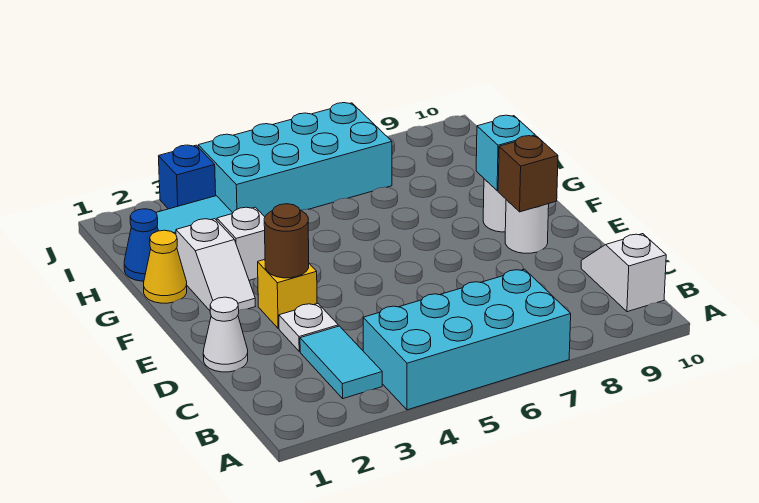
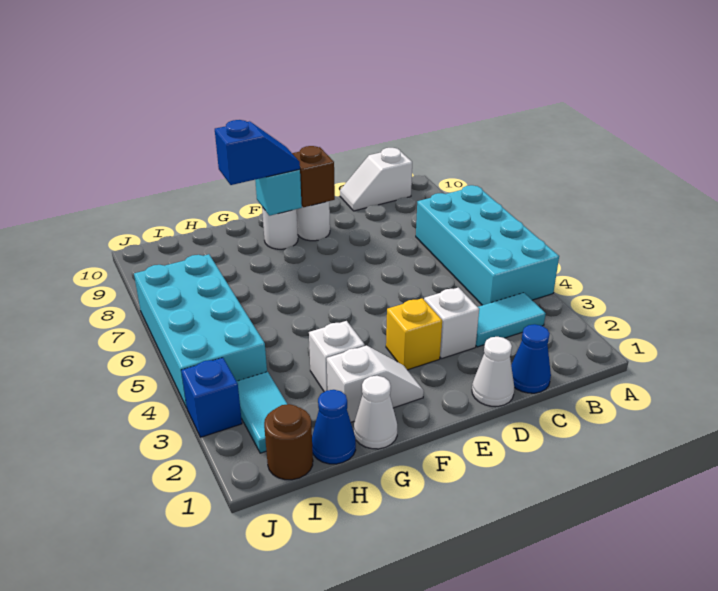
none -> blue cone C1 level 1
white plate D3 level 1 -> white brick D3 level 1
brown round brick E3 level 2 -> brown round brick I1 level 1
none -> blue slope F9:G9 level 3 top G
yellow cone G1 level 1 -> white cone G1 level 1

